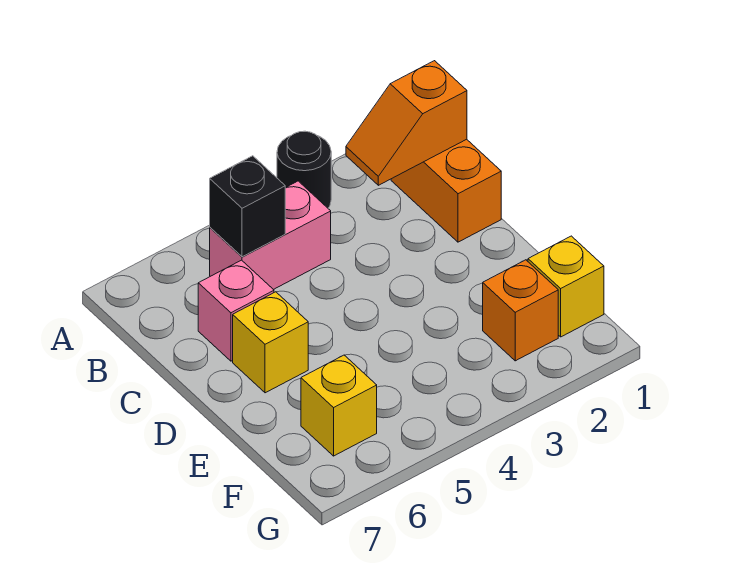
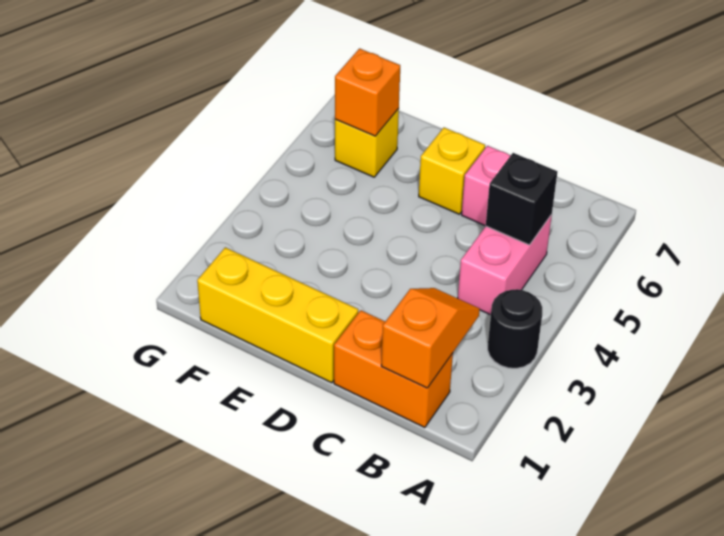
yellow brick F1 level 1 -> yellow brick D1:F1 level 1
orange brick F2 level 1 -> orange brick F6 level 2

